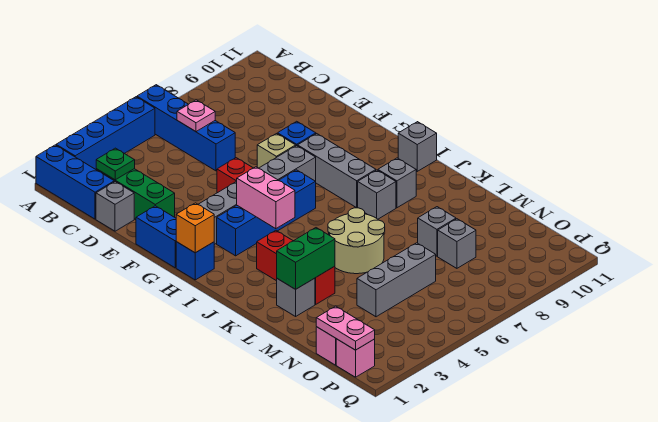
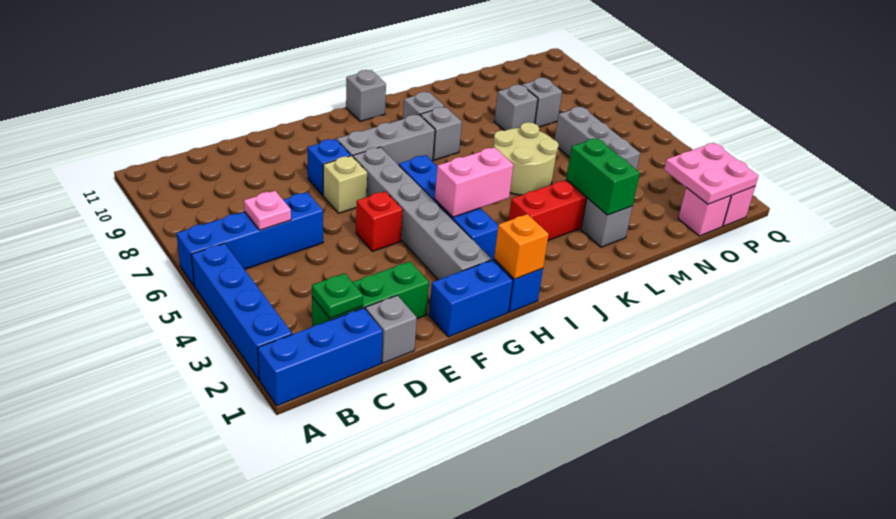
pink plate O1:P1 level 2 -> pink plate O1:P2 level 2

